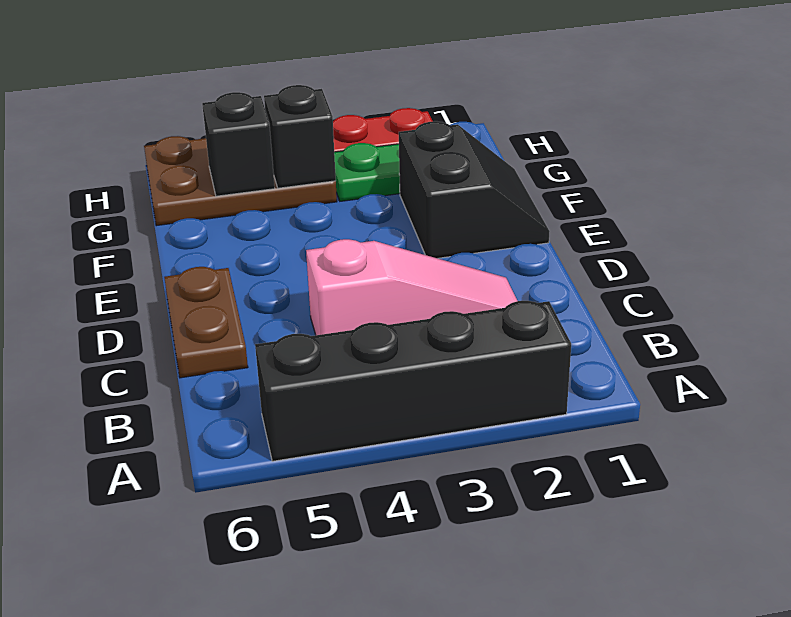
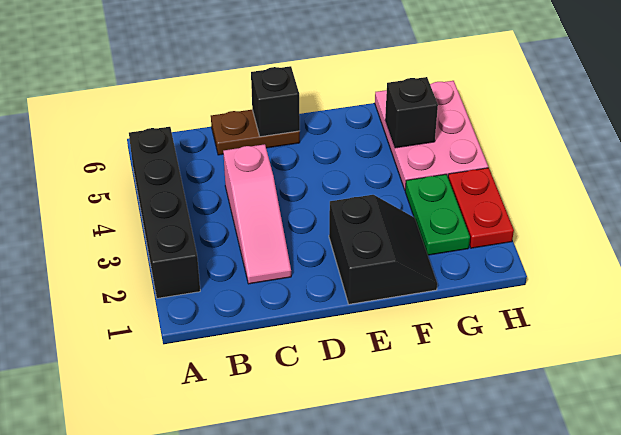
black slope E1:F2 level 1 top 2 -> black slope E1:F2 level 1 top E
brown plate G4:H6 level 1 -> pink plate G4:H6 level 1
black brick G4 level 2 -> black brick D6 level 2

